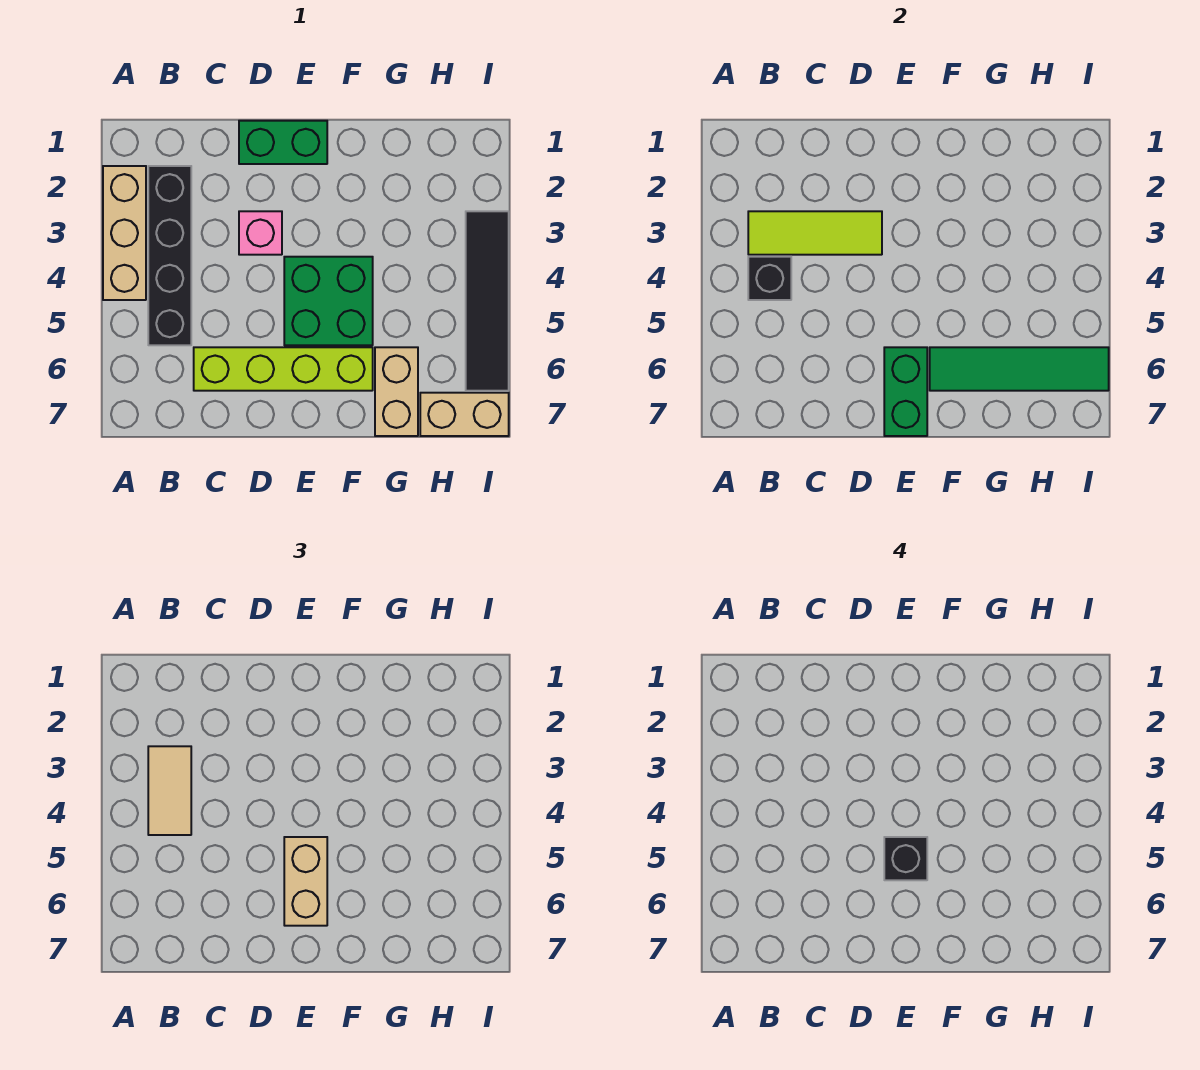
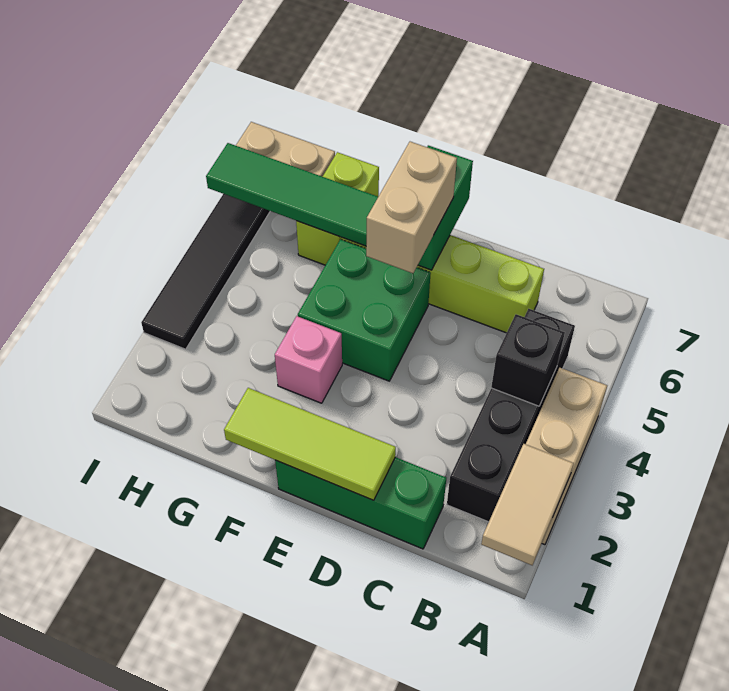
lime tile B3:D3 level 2 -> lime tile D1:F1 level 2
tan tile B3:B4 level 3 -> tan tile A1:A2 level 2
green brick D1:E1 level 1 -> green brick C1:E1 level 1
pink brick D3 level 1 -> pink brick F3 level 1
black brick E5 level 4 -> none
tan brick G6:G7 level 1 -> lime brick G6:G7 level 1

